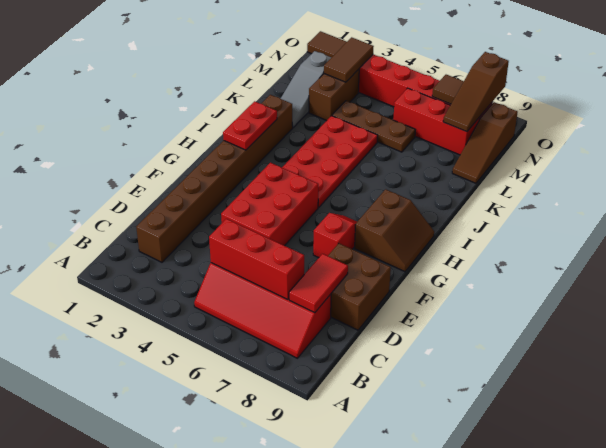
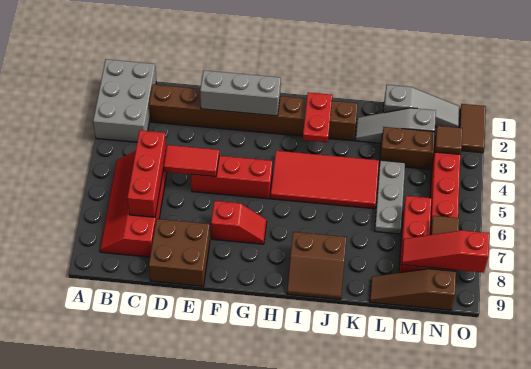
none -> grey brick A1:B3 level 1
red tile C8:D8 level 2 -> red tile D5:E5 level 2
none -> grey brick E2:G2 level 2
red brick E4:G5 level 1 -> red brick E5:G5 level 1
brown slope G8:H9 level 1 top 8 -> brown slope I8:J9 level 1 top 8
red plate H2:I2 level 2 -> red plate I2:I3 level 2
red plate H4:K5 level 1 -> red tile H4:K5 level 1
none -> grey slope L1:N1 level 1 top L
brown plate L4:L6 level 1 -> grey plate L4:L6 level 1
brown tile M3:N3 level 2 -> brown tile N3 level 2
brown slope M8:O8 level 2 top O -> red slope M8:O8 level 2 top O

